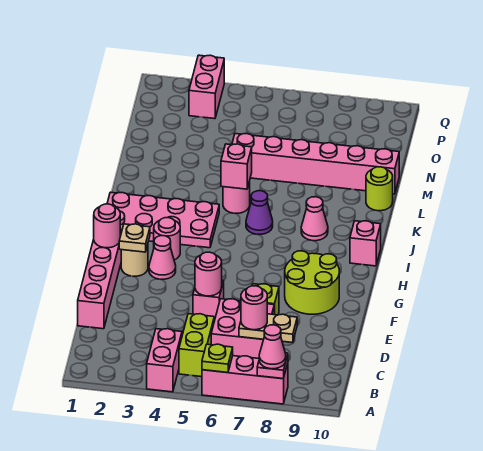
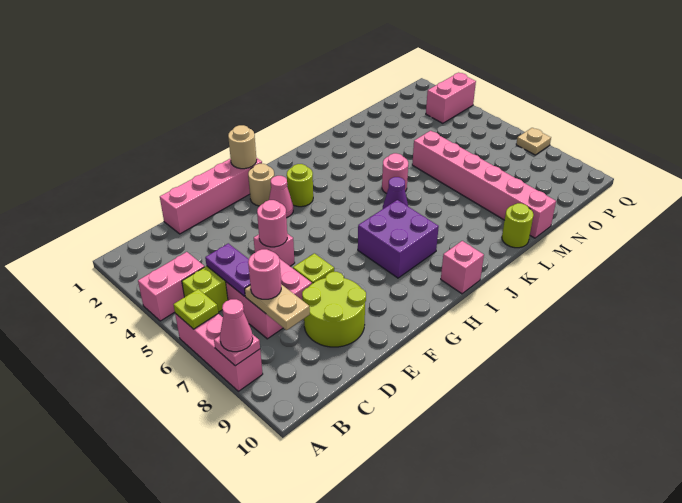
none -> purple plate C5:C6 level 2
lime round brick F8:G9 level 1 -> lime round brick D8:E9 level 1
pink round brick G1 level 2 -> tan round brick G1 level 2
tan plate G2 level 2 -> tan plate Q7 level 1
pink round brick H3 level 1 -> lime round brick H3 level 1
none -> purple brick H7:I8 level 1
pink plate I1:J4 level 1 -> none
pink cone J8 level 1 -> none
pink brick K5 level 2 -> none

